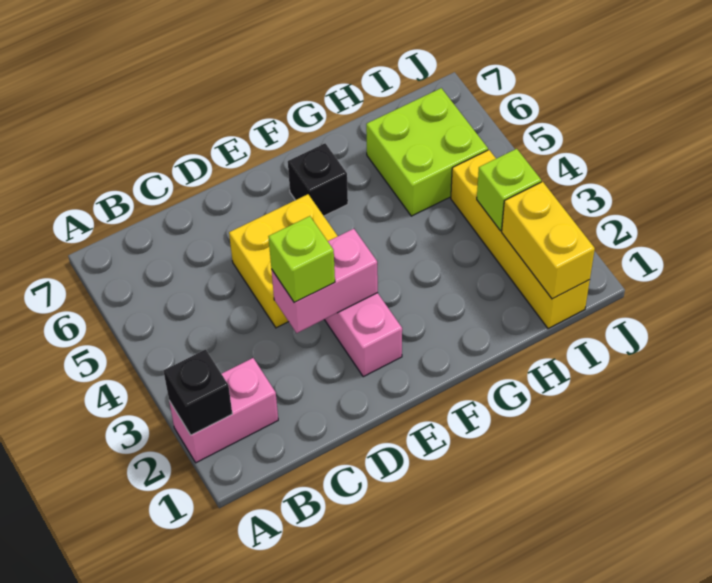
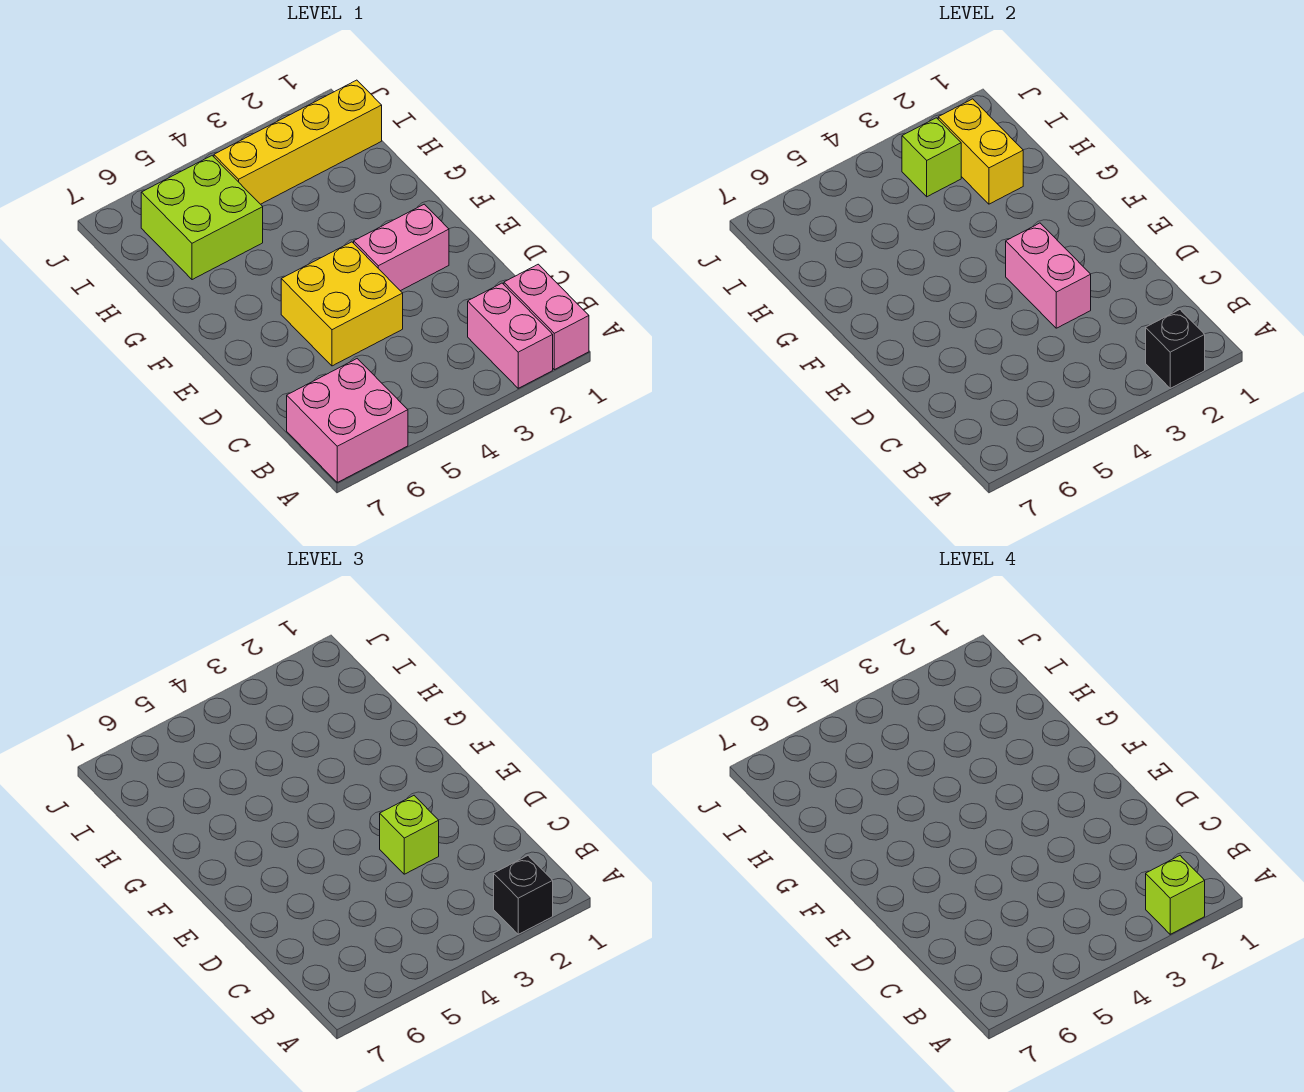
none -> pink brick A1:B1 level 1
none -> lime brick A2 level 4
none -> pink brick A6:B7 level 1
black brick F6 level 1 -> black brick A2 level 3
yellow brick I1:I2 level 2 -> yellow brick H2:I2 level 2

